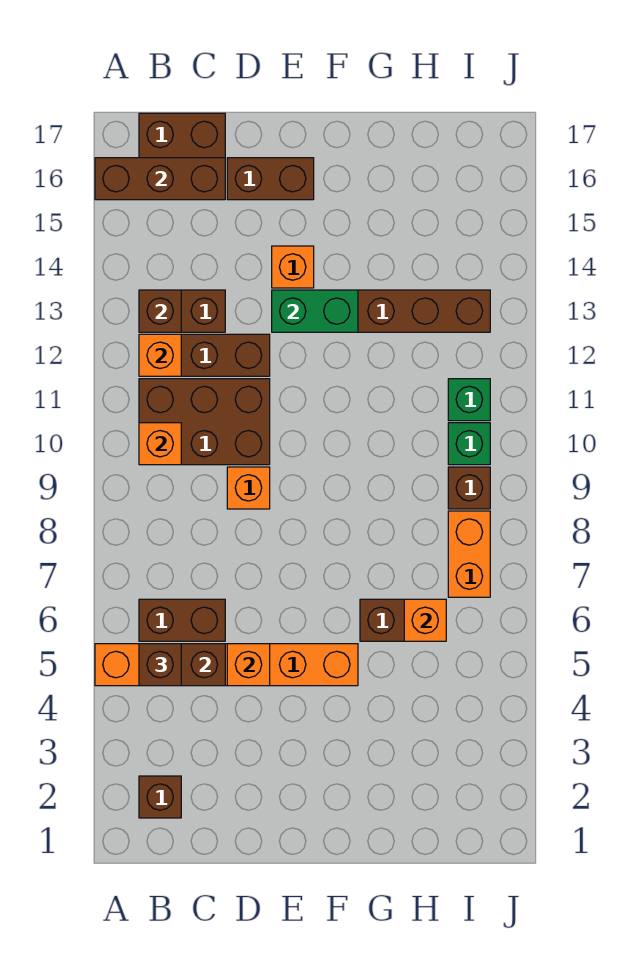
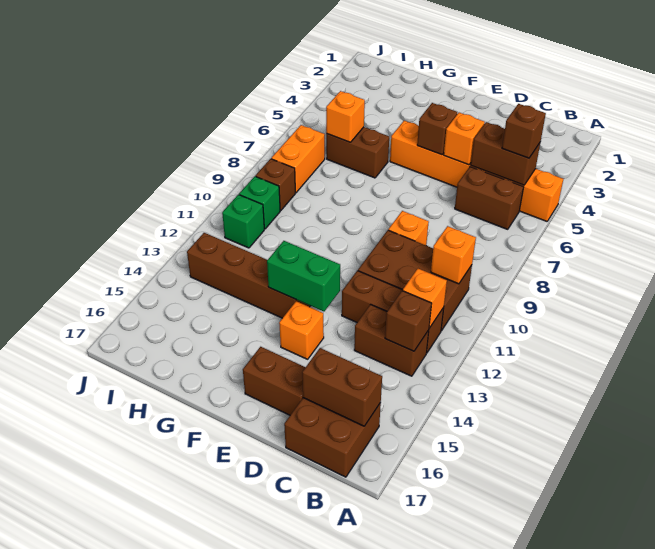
brown brick A16:C16 level 2 -> brown brick B16:C16 level 2
brown brick B2 level 1 -> brown brick E5 level 2

